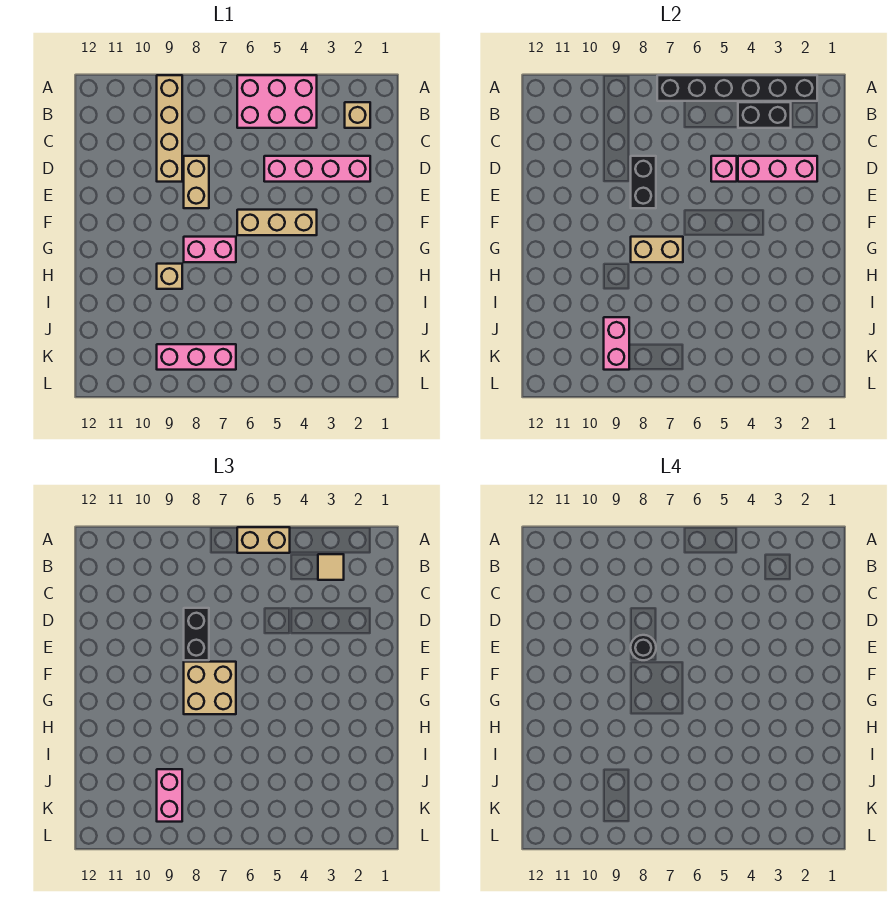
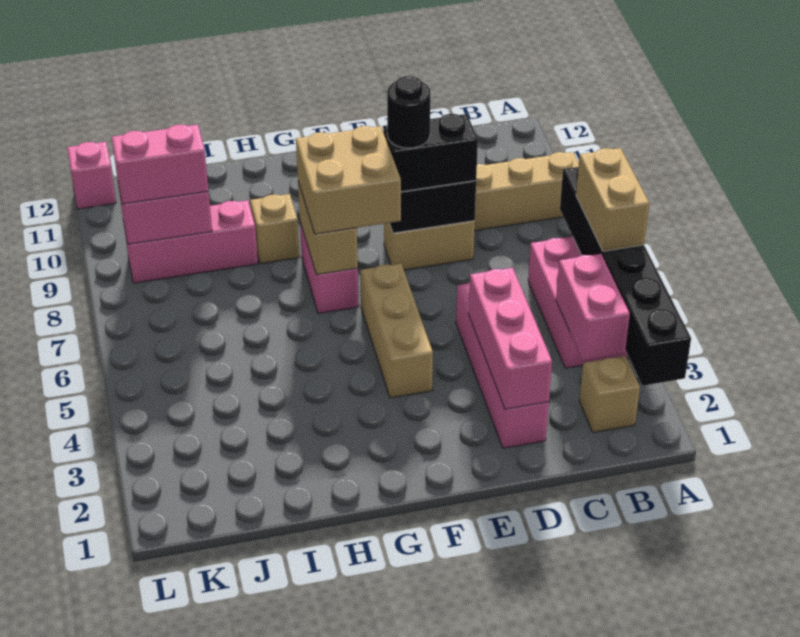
black brick B3:B4 level 2 -> pink brick B3:B4 level 2
tan tile B3 level 3 -> none
pink brick D5 level 2 -> pink brick L12 level 1
pink brick K7:K9 level 1 -> pink brick I9:K9 level 1

